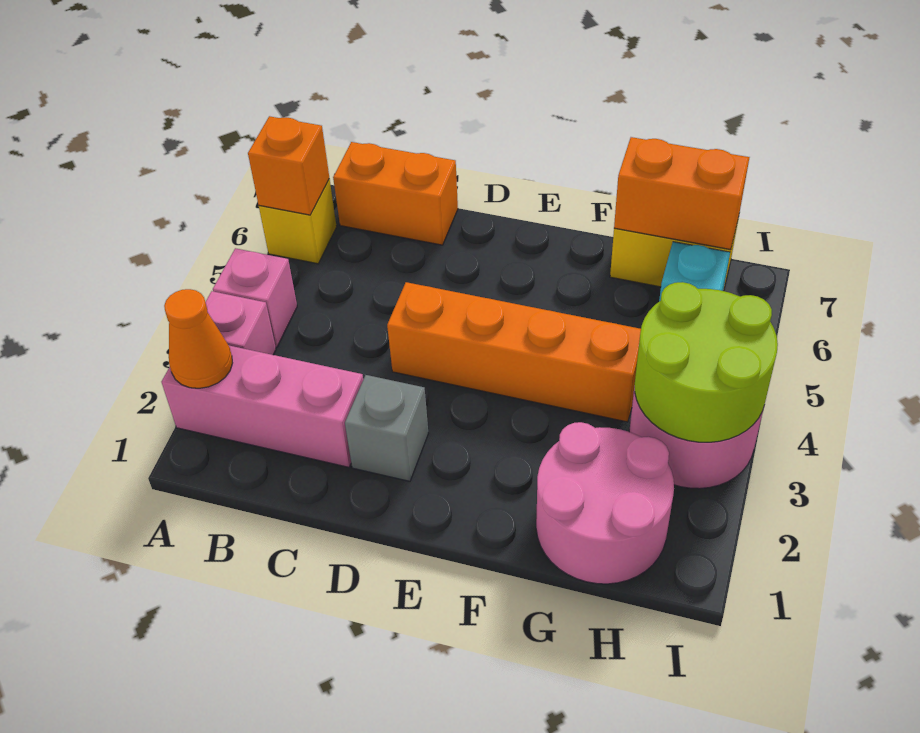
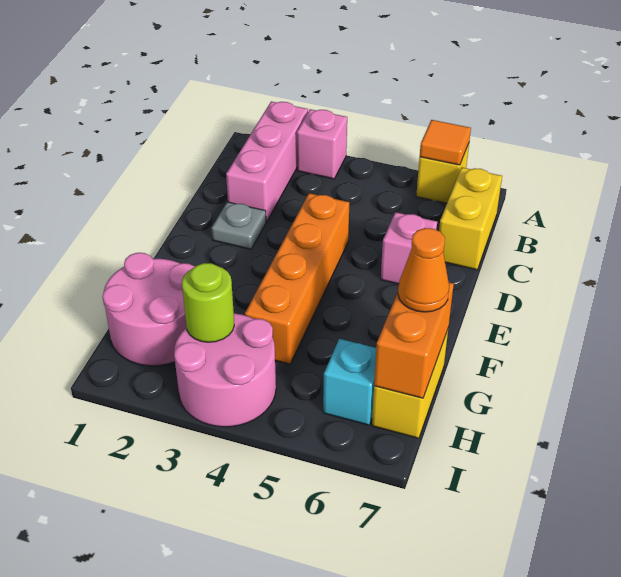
orange cone A2 level 2 -> orange cone G7 level 3
pink brick A4 level 1 -> pink brick D6 level 1
orange brick A6 level 2 -> orange tile A6 level 2
orange brick B7:C7 level 1 -> yellow brick B7:C7 level 1
grey brick D2 level 1 -> grey plate D2 level 1
lime round brick H3:I4 level 2 -> lime round brick H3 level 2

